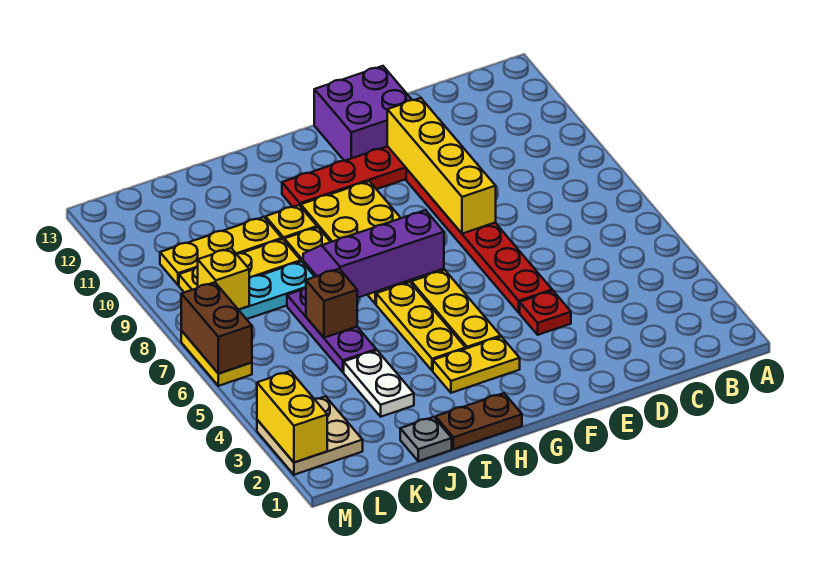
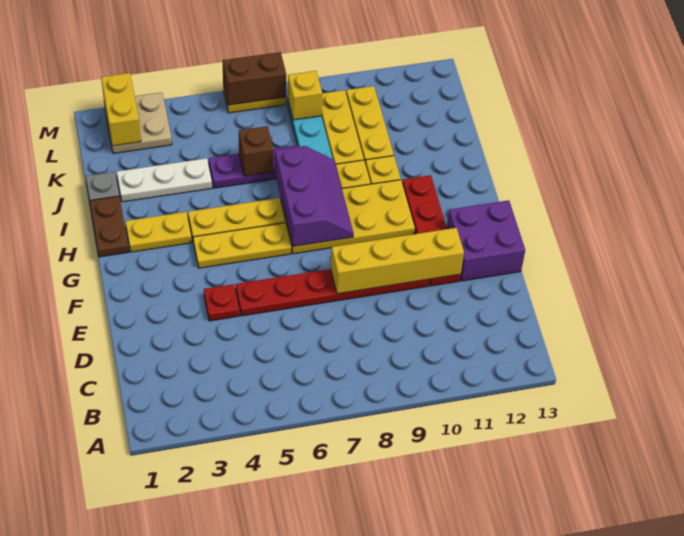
yellow plate G3:H3 level 1 -> yellow plate H2:H3 level 1
white plate J3:J4 level 1 -> white plate J2:J4 level 1
yellow brick M2:M3 level 2 -> yellow brick L2:M2 level 2

